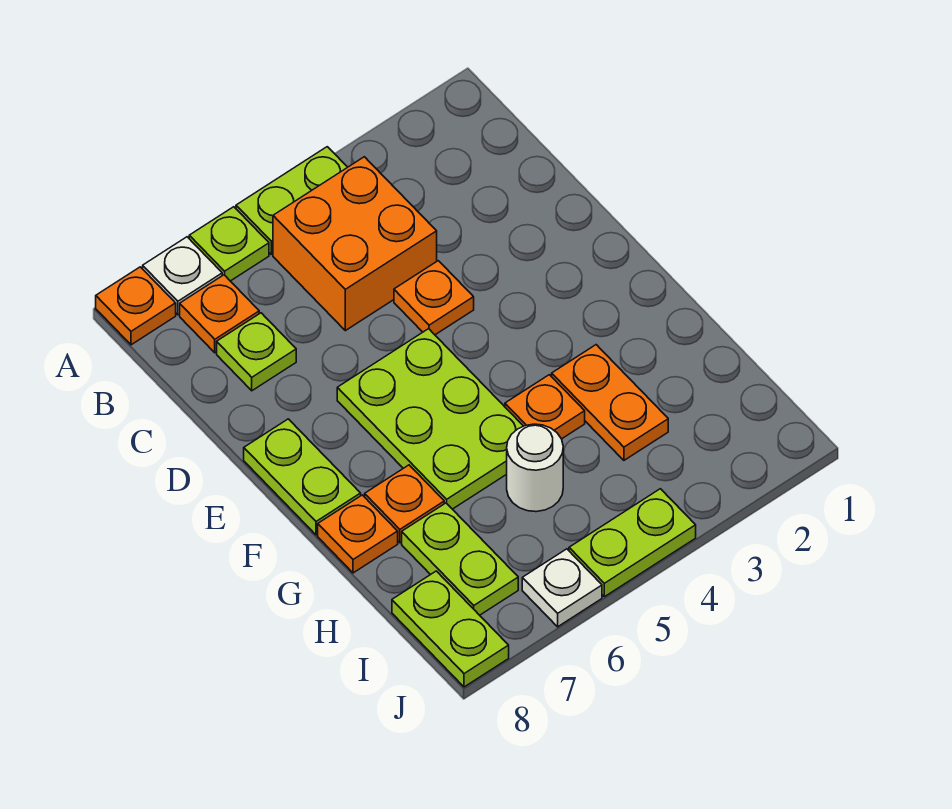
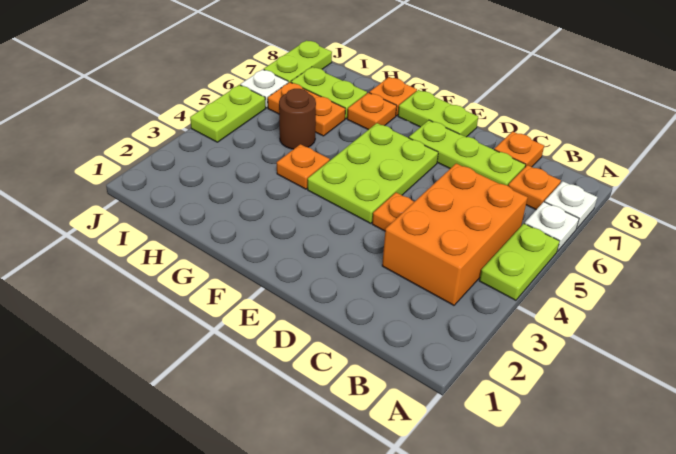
lime plate A6 level 1 -> white plate A6 level 1
orange plate A8 level 1 -> orange plate C8 level 1
orange brick B4:C5 level 1 -> orange brick B3:C5 level 1
lime plate C7 level 1 -> lime plate C7:E7 level 1
lime plate E5:G6 level 1 -> lime plate E4:F6 level 1
orange plate G3:H3 level 1 -> orange plate H6:I6 level 1
white round brick H5 level 1 -> brown round brick H5 level 1
lime plate I8:J8 level 1 -> lime plate J7:J8 level 1

